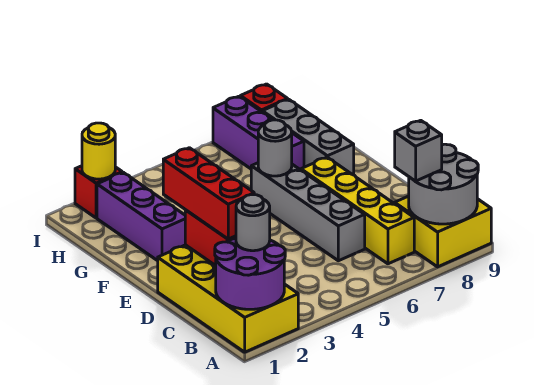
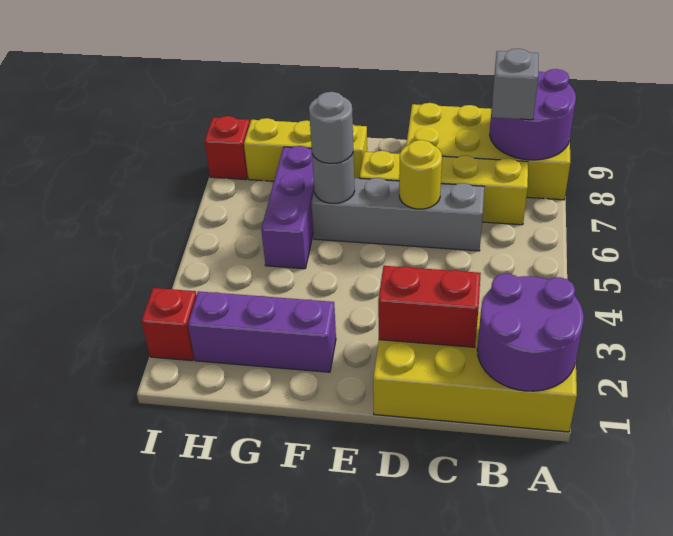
yellow brick A8:B9 level 1 -> yellow brick A8:D9 level 1
grey round brick A8:B9 level 2 -> purple round brick A8:B9 level 2
grey round brick B2 level 3 -> grey round brick F6 level 3
red brick C2:E2 level 3 -> none
grey brick F8:H8 level 1 -> yellow brick F8:H8 level 1
purple brick G7:I7 level 1 -> purple brick G5:G7 level 1
yellow round brick I2 level 2 -> yellow round brick D6 level 2

